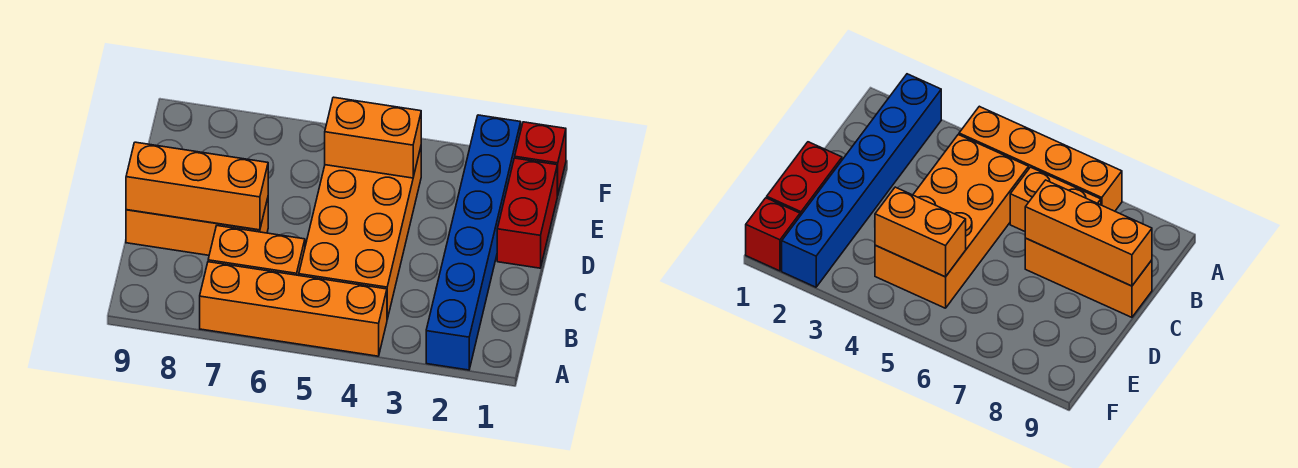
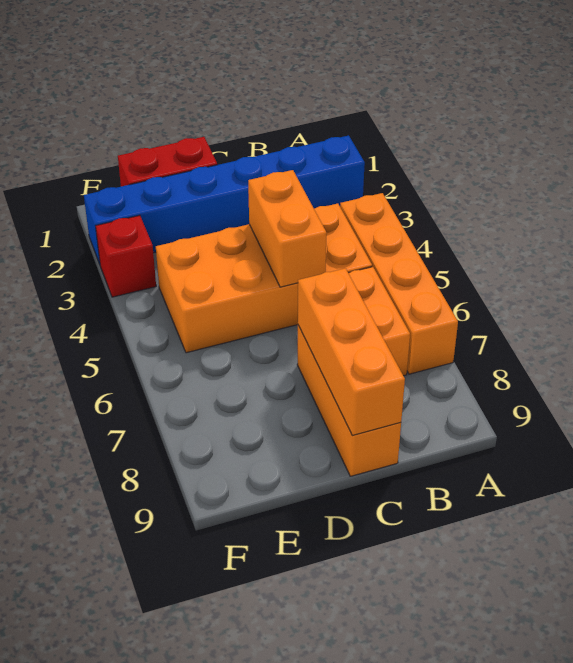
orange brick E4:E5 level 2 -> orange brick C4:C5 level 2
red brick F1 level 1 -> red brick F3 level 1

